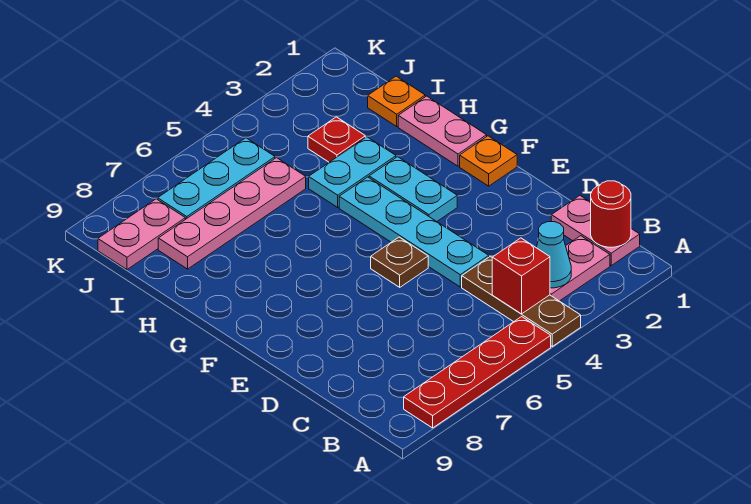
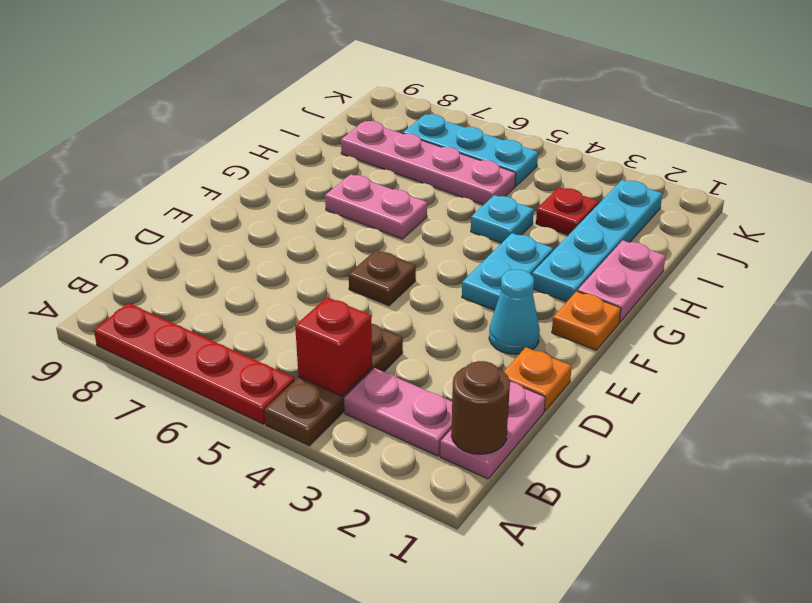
red round brick B1 level 2 -> brown round brick B1 level 2
cyan cone B3 level 2 -> cyan cone E2 level 1
cyan plate D4:G4 level 1 -> cyan plate G2:J2 level 1
cyan plate H3:H4 level 1 -> cyan plate H4 level 1
orange plate I1 level 1 -> orange plate D1 level 1
pink plate J8:J9 level 1 -> pink plate G6:G7 level 1

